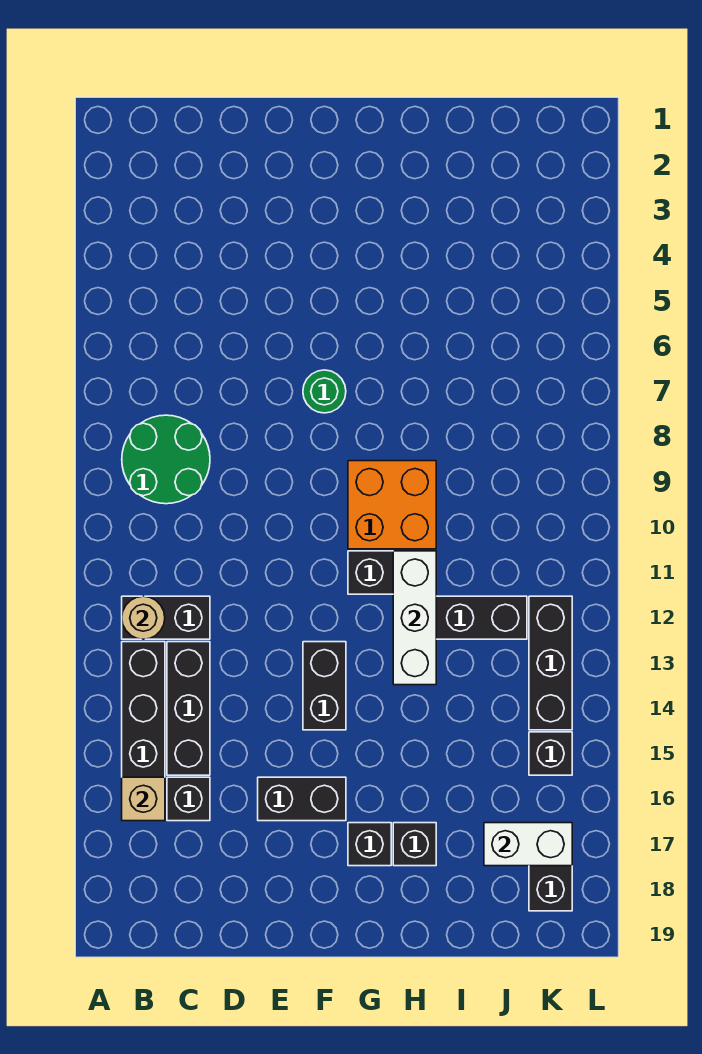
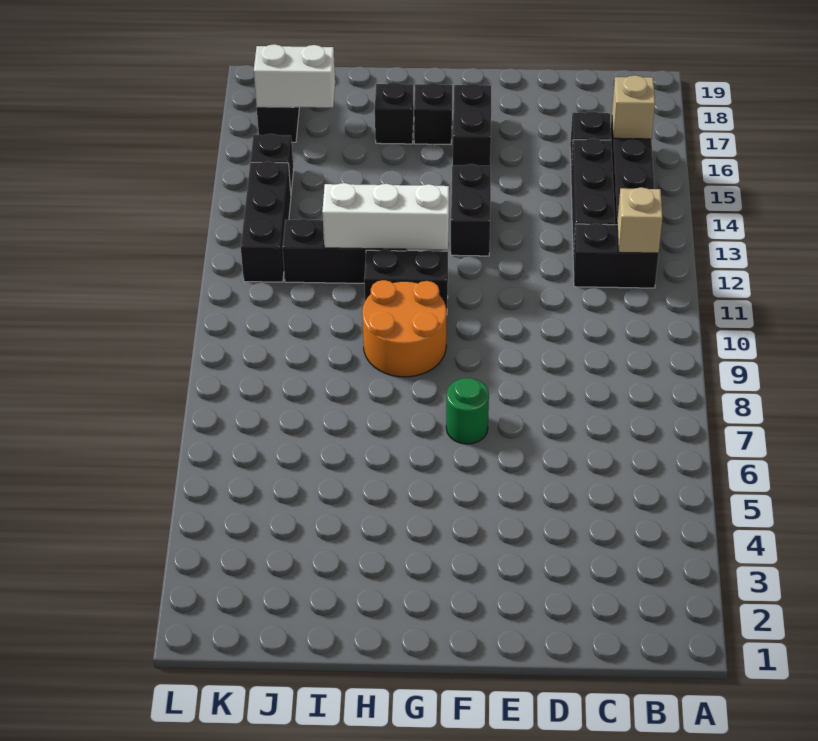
green round brick B8:C9 level 1 -> none
tan round brick B12 level 2 -> tan brick B12 level 2
black brick E16:F16 level 1 -> black brick F16:F17 level 1
orange brick G9:H10 level 1 -> orange round brick G9:H10 level 1
white brick H11:H13 level 2 -> white brick G12:I12 level 2

